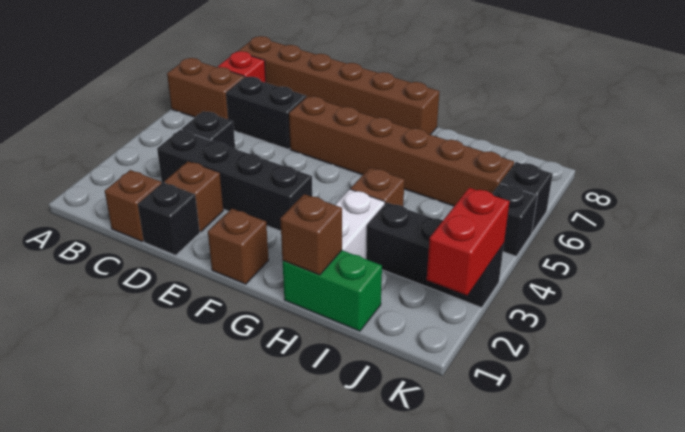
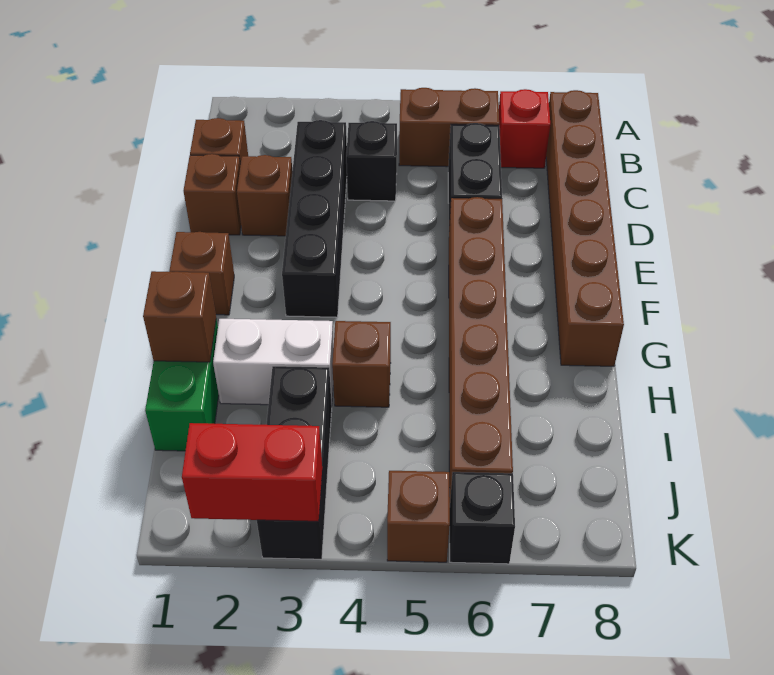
brown brick A6:B6 level 1 -> brown brick B5:B6 level 1
black brick D1 level 1 -> brown brick D1 level 1
black brick K5 level 1 -> brown brick K5 level 1

